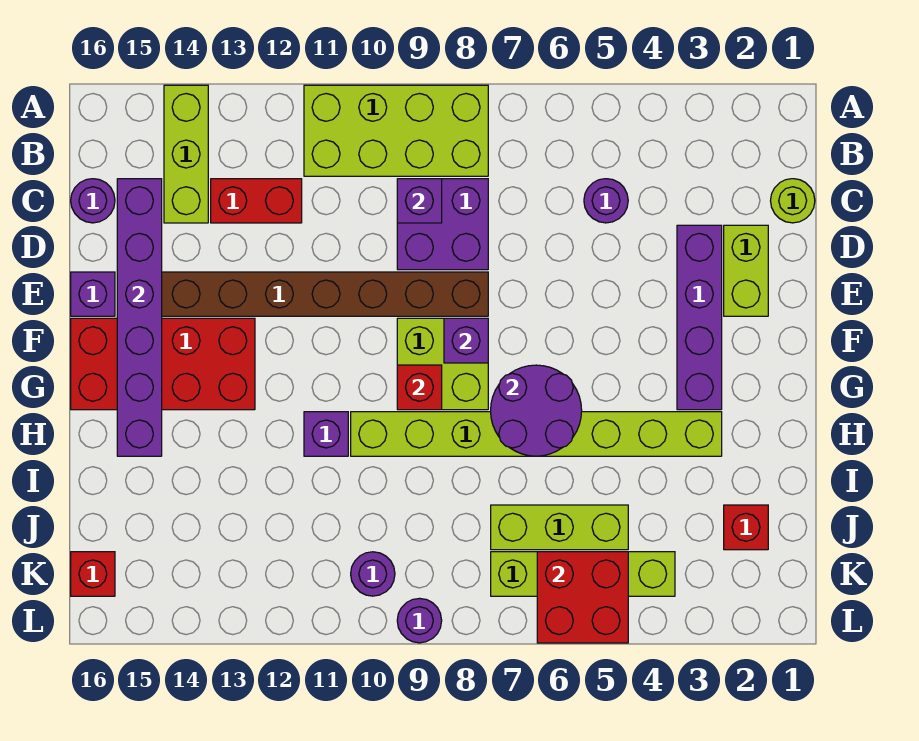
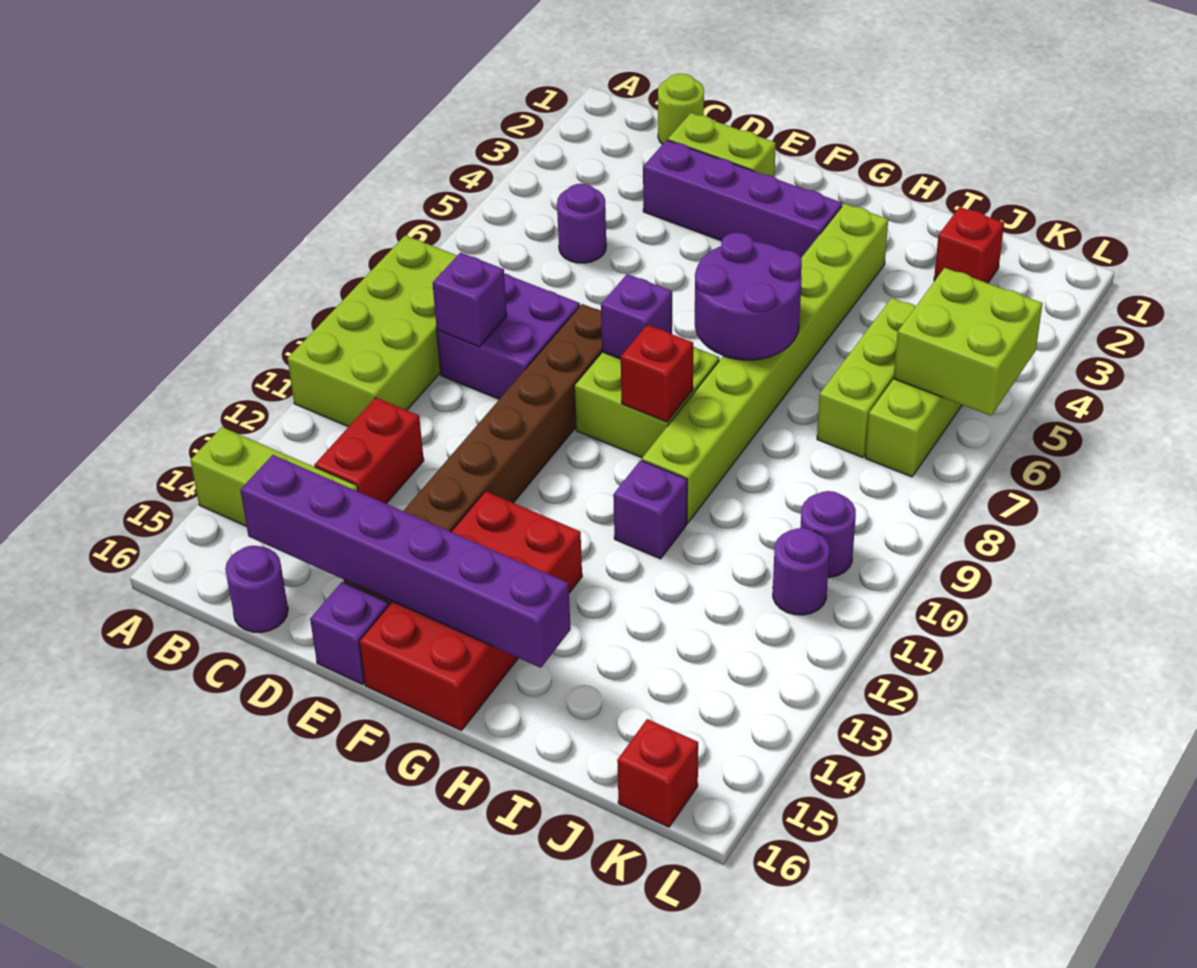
red brick K5:L6 level 2 -> lime brick K5:L6 level 2
purple round brick L9 level 1 -> purple round brick K11 level 1

